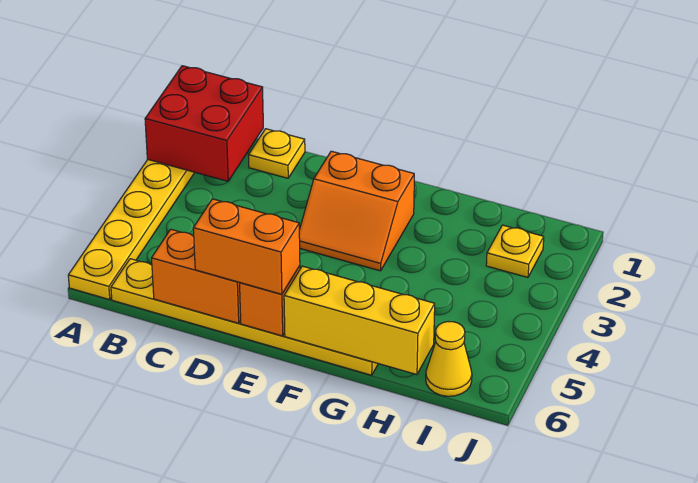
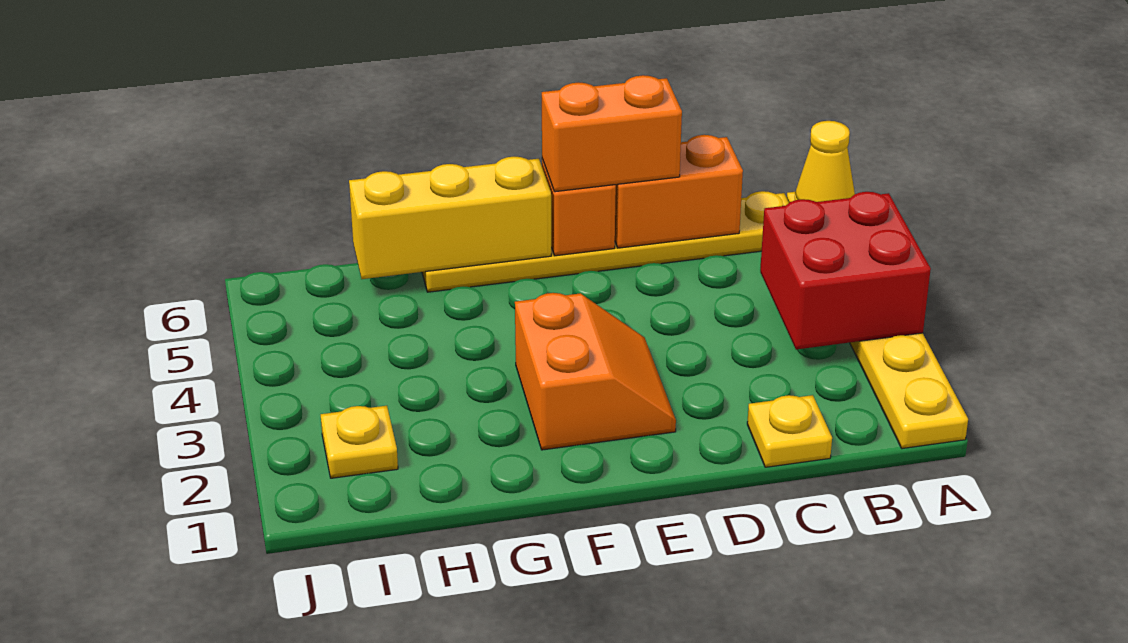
red brick A1:B2 level 2 -> red brick A3:B4 level 2
orange slope E2:F3 level 1 top 2 -> orange slope E2:F3 level 1 top F
yellow cone I6 level 1 -> yellow cone A6 level 2

